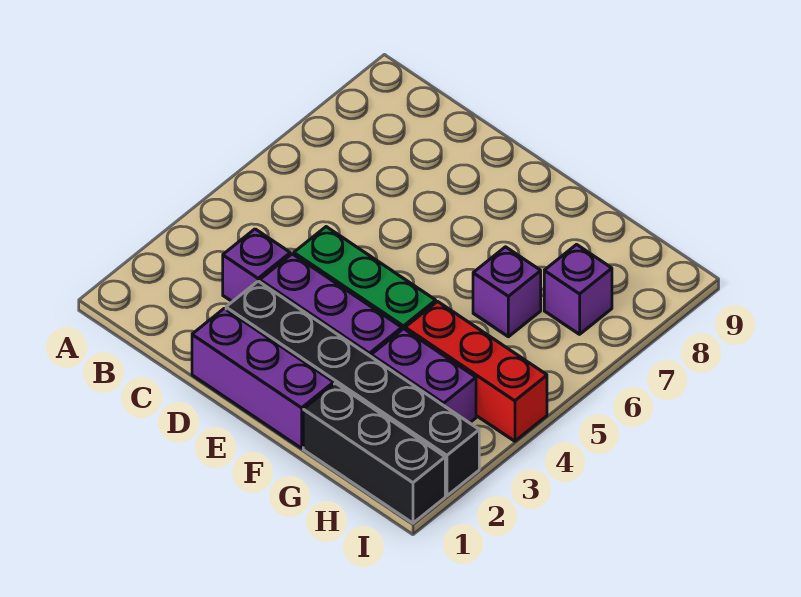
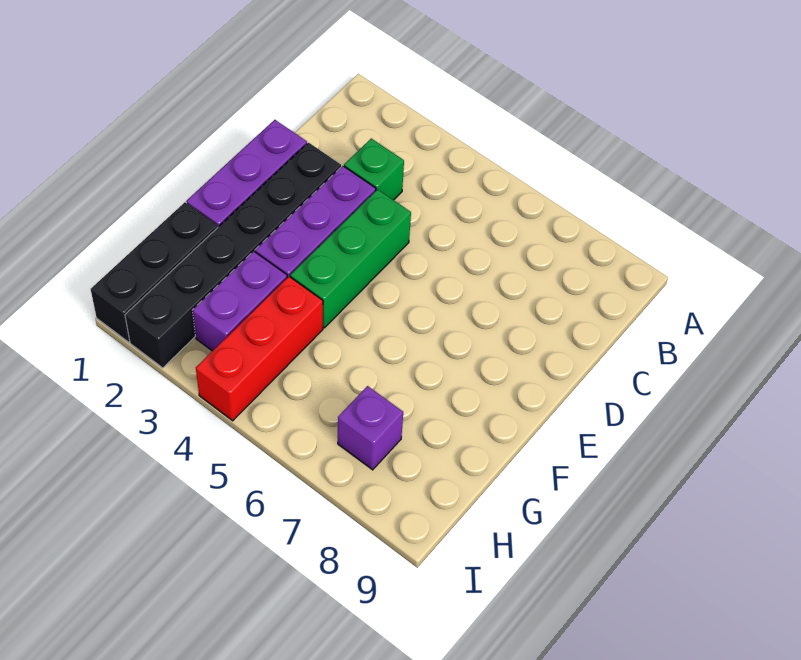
purple brick C3 level 1 -> green brick C3 level 1
purple brick G6 level 1 -> none

